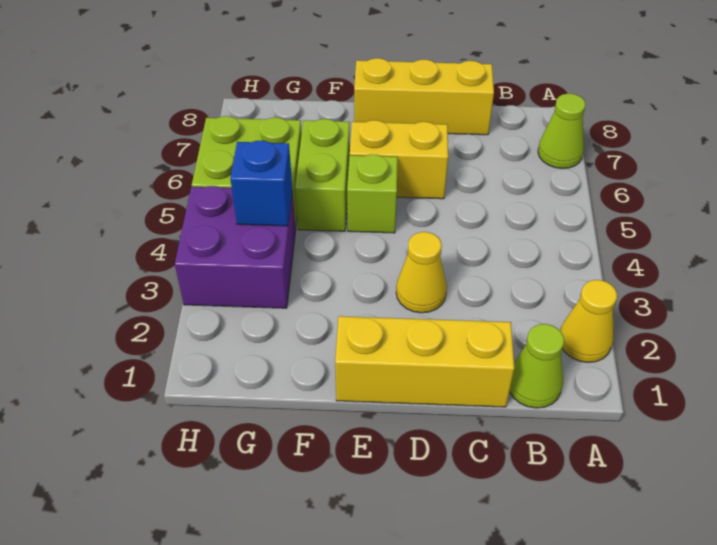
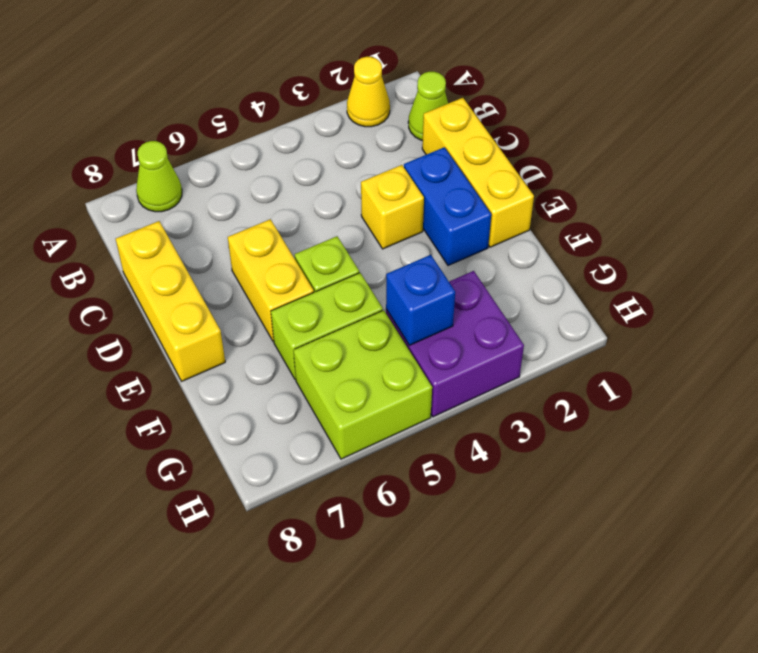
none -> blue brick D2:E2 level 1
yellow cone D3 level 1 -> yellow brick D3 level 1

